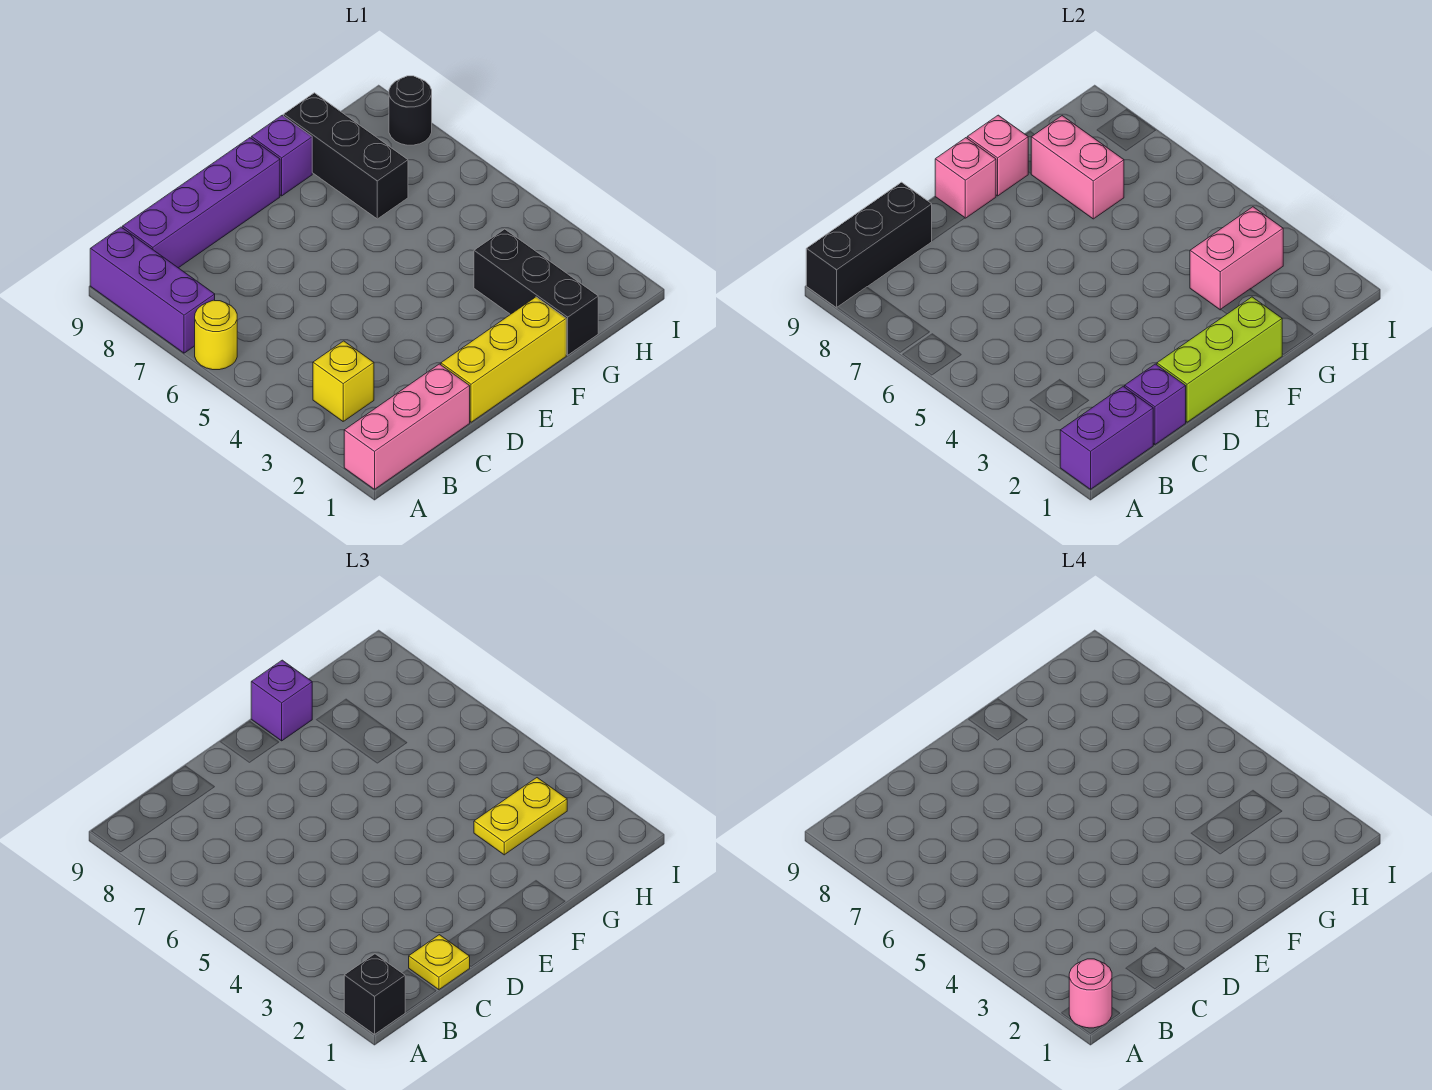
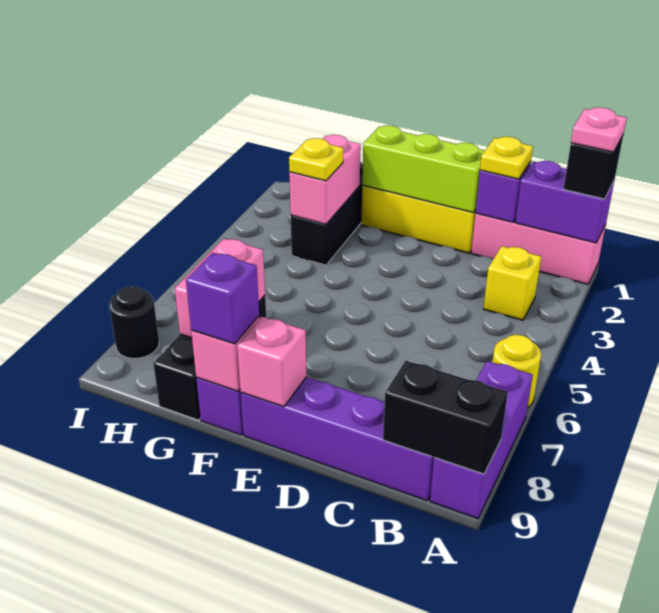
pink round brick A1 level 4 -> pink plate A1 level 4
black brick A9:C9 level 2 -> black brick A9:B9 level 2
pink brick G3:H3 level 2 -> pink brick G2:G3 level 2
yellow plate G3:H3 level 3 -> yellow plate G3 level 3

